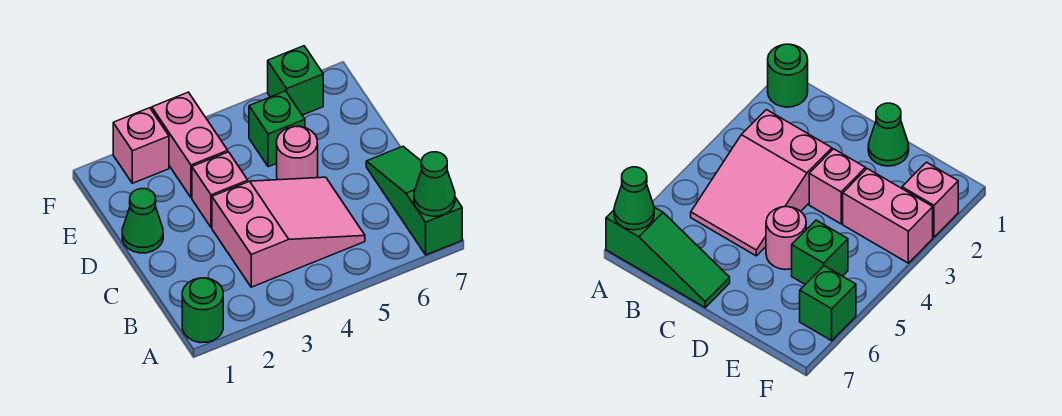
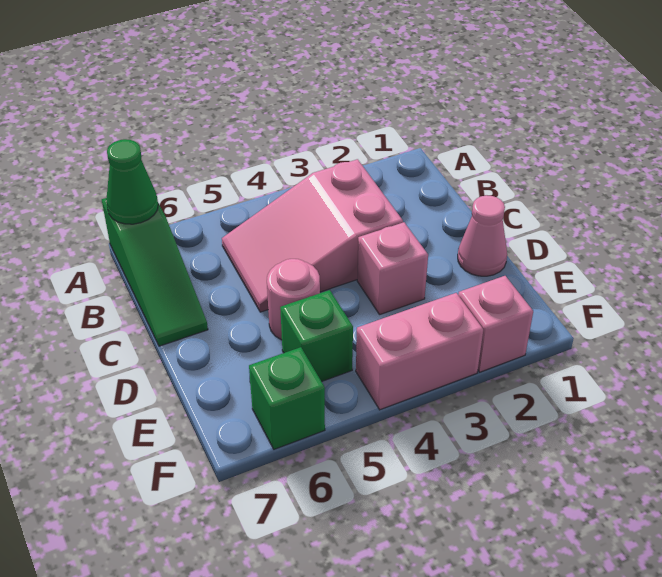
green round brick A1 level 1 -> none
green cone D1 level 1 -> pink cone D1 level 1
pink brick E3:F3 level 1 -> pink brick F3:F4 level 1

